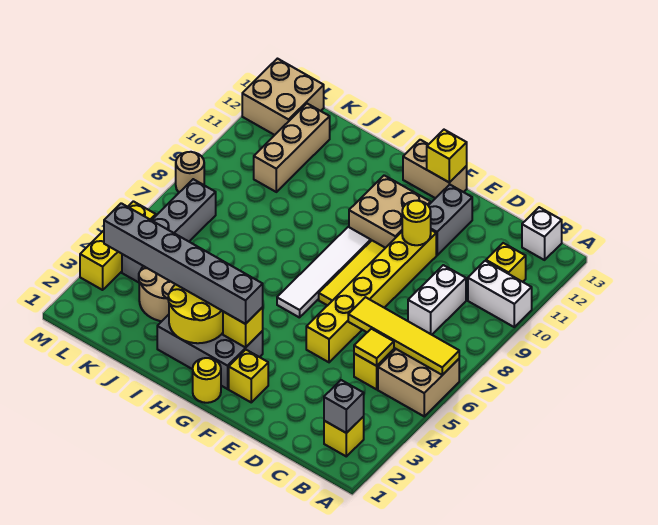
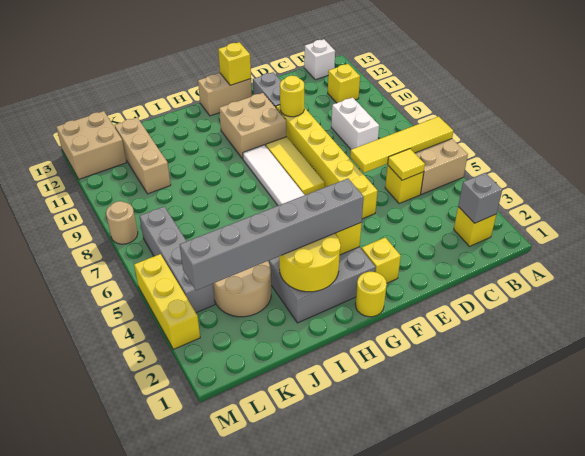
white brick A10:B10 level 1 -> none

